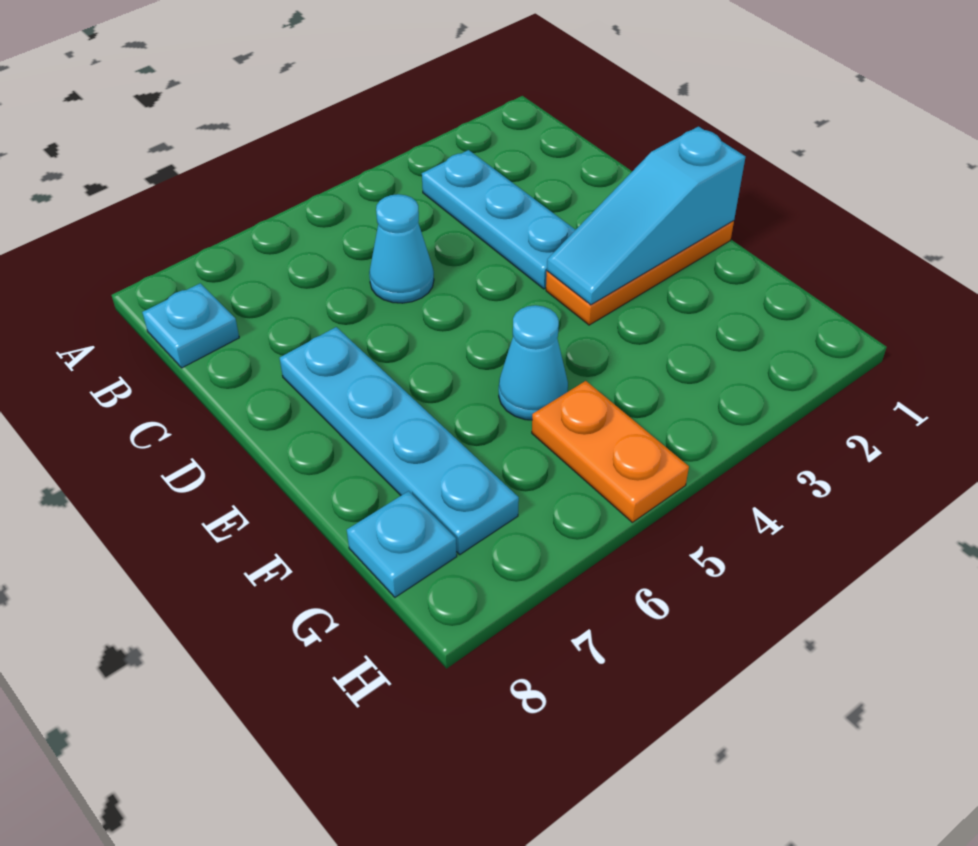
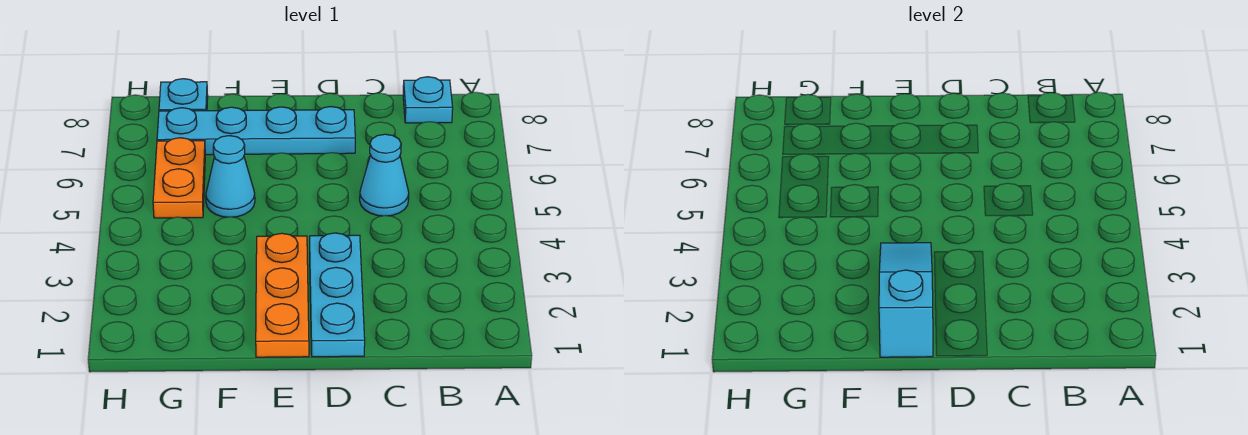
cyan plate B3:D3 level 1 -> cyan plate D1:D3 level 1
orange plate G5:H5 level 1 -> orange plate G5:G6 level 1

